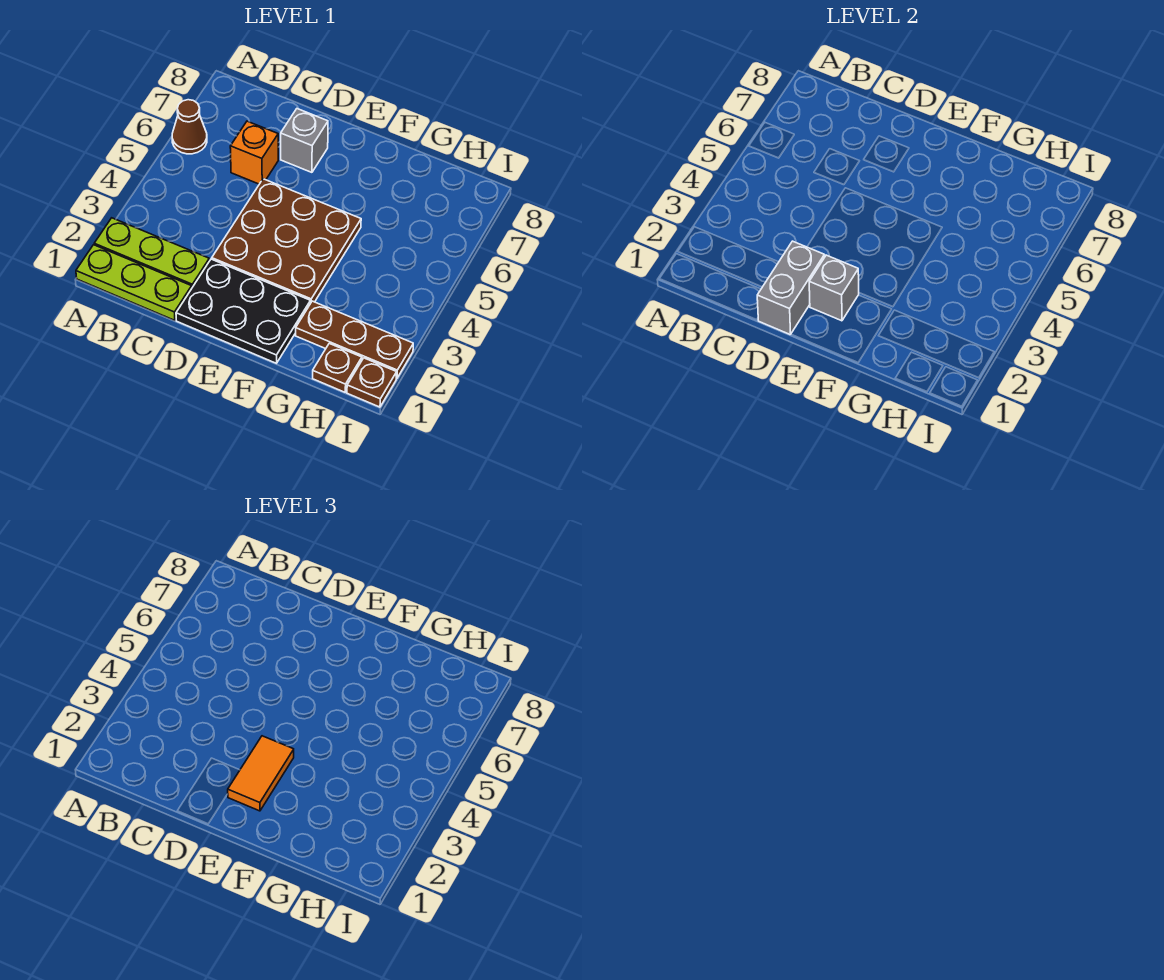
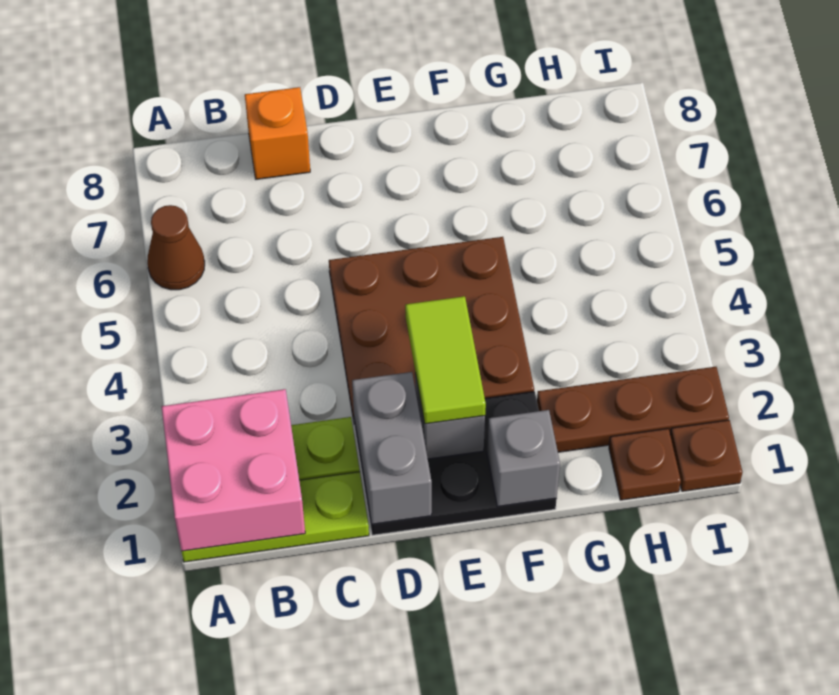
none -> pink brick A1:B2 level 2
orange brick C6 level 1 -> orange brick C8 level 1
grey brick D7 level 1 -> grey brick F1 level 2
orange tile E2:E3 level 3 -> lime tile E2:E3 level 3

